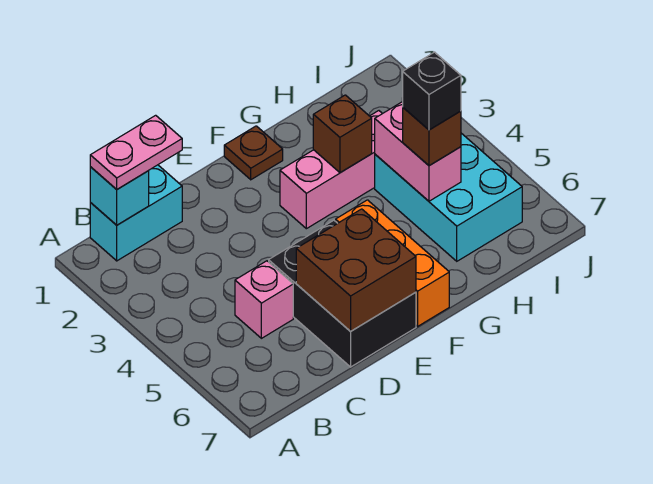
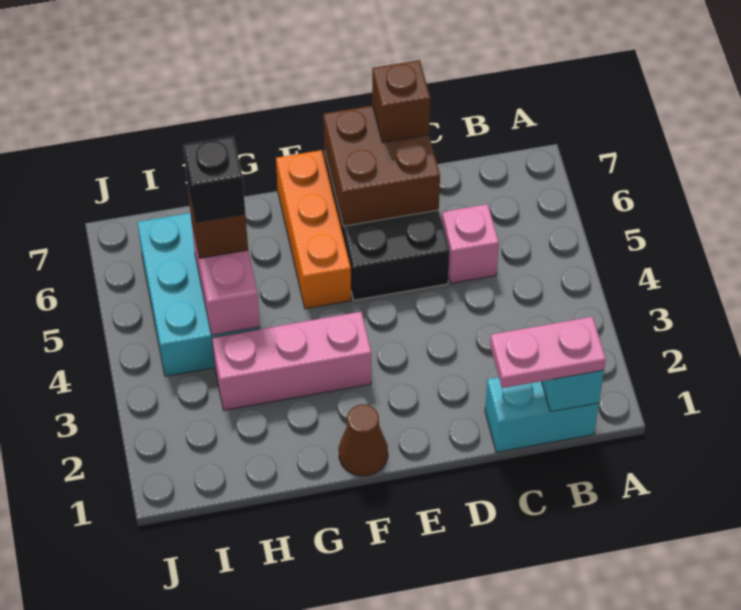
brown plate F1 level 1 -> brown cone F1 level 1
brown brick G3 level 2 -> brown brick D7 level 3

